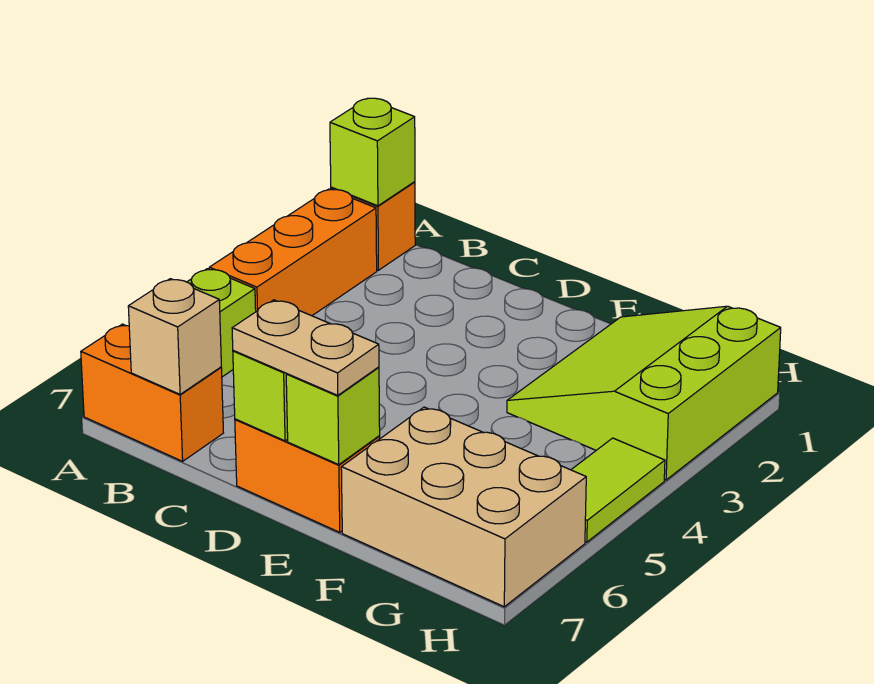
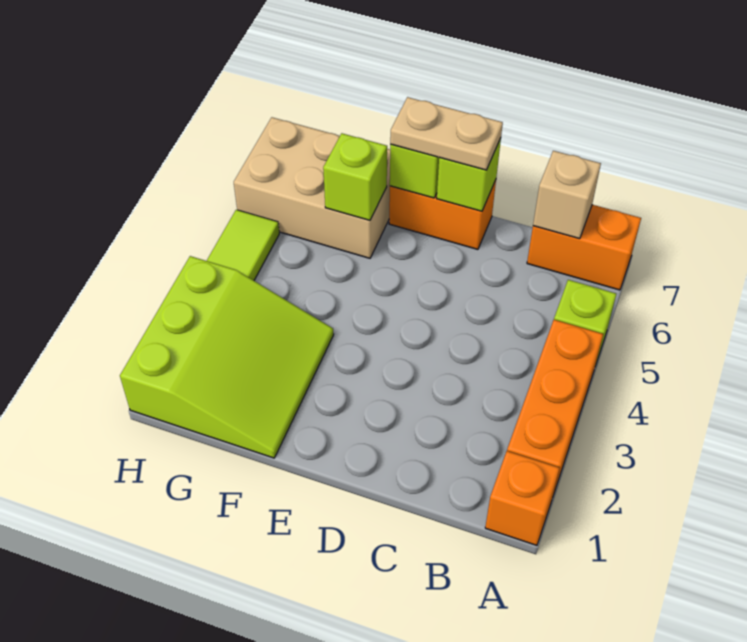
lime brick A1 level 2 -> lime brick F6 level 2

